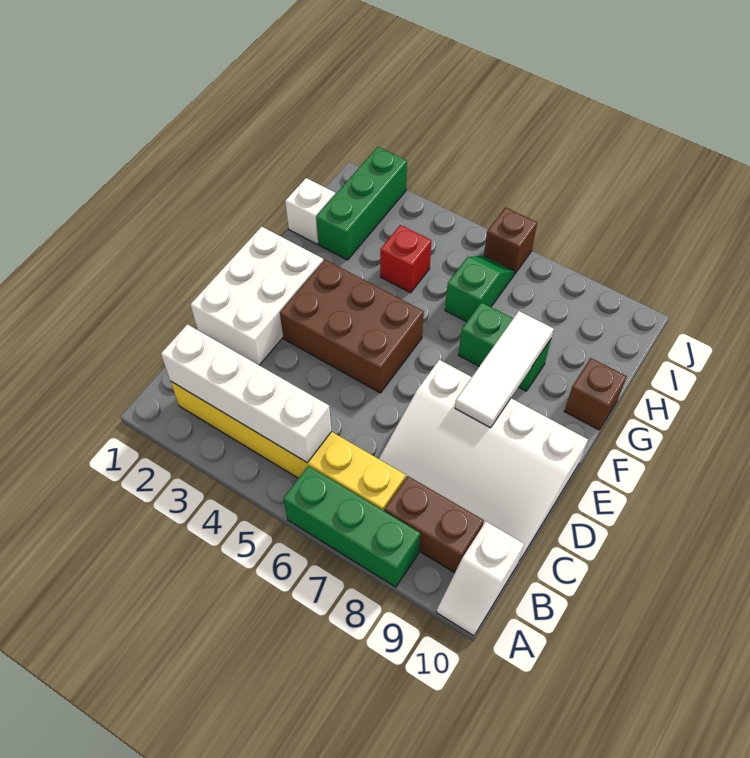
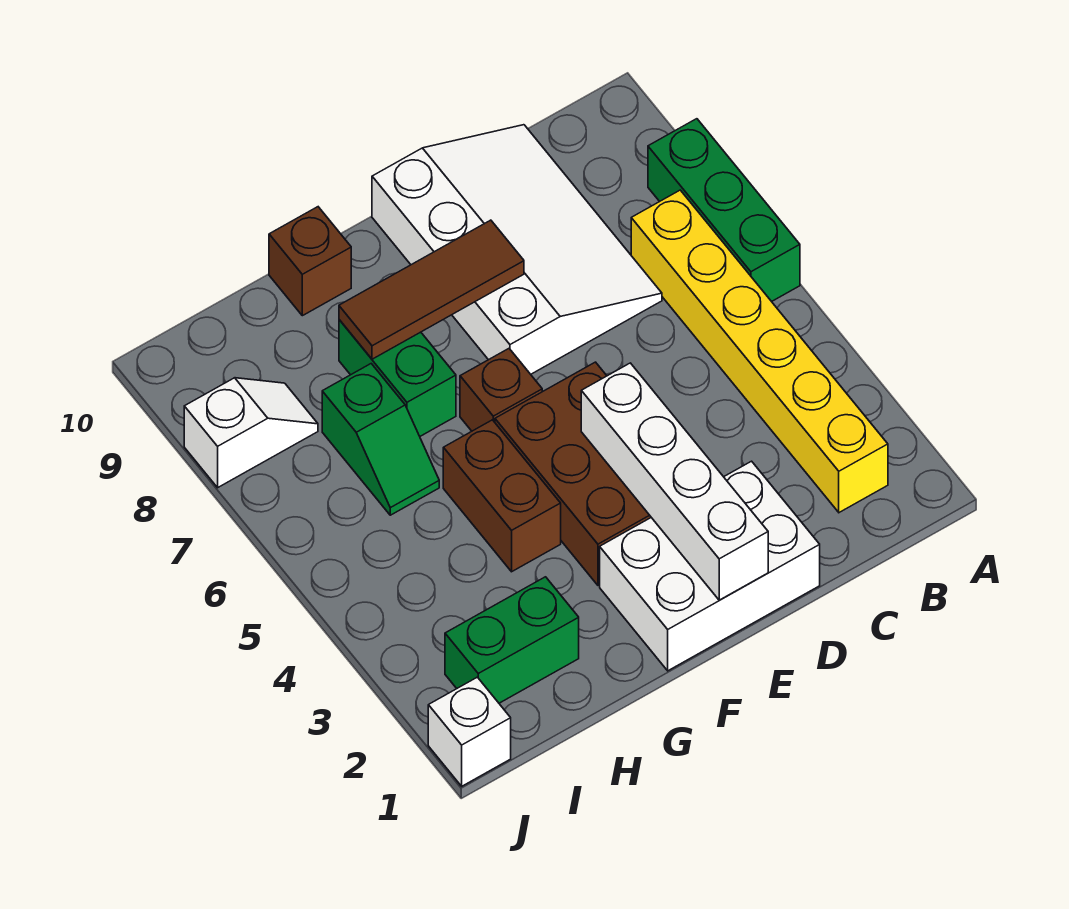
white slope A10:B10 level 1 top B -> white slope I8:J8 level 1 top J
white brick B2:B5 level 2 -> white brick E1:E4 level 2
brown brick B8:B9 level 1 -> brown brick G4:G5 level 1
white tile E8:G8 level 2 -> brown tile E8:G8 level 2
white brick H1 level 1 -> white brick J1 level 1
green brick H2:J2 level 1 -> green brick H2:I2 level 1
red brick H4 level 1 -> none
green slope H6:I6 level 1 top H -> green slope H6:H7 level 1 top 7
brown brick J6 level 1 -> brown brick F6 level 1

